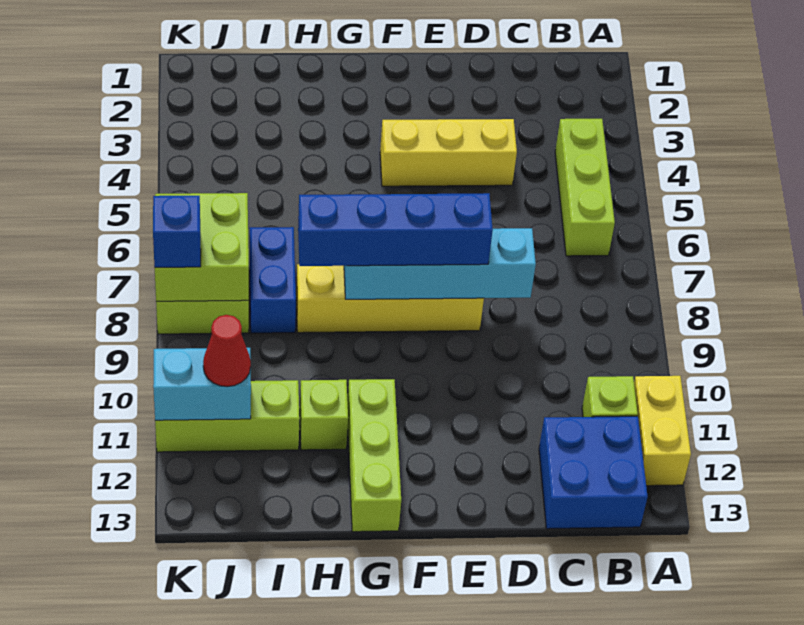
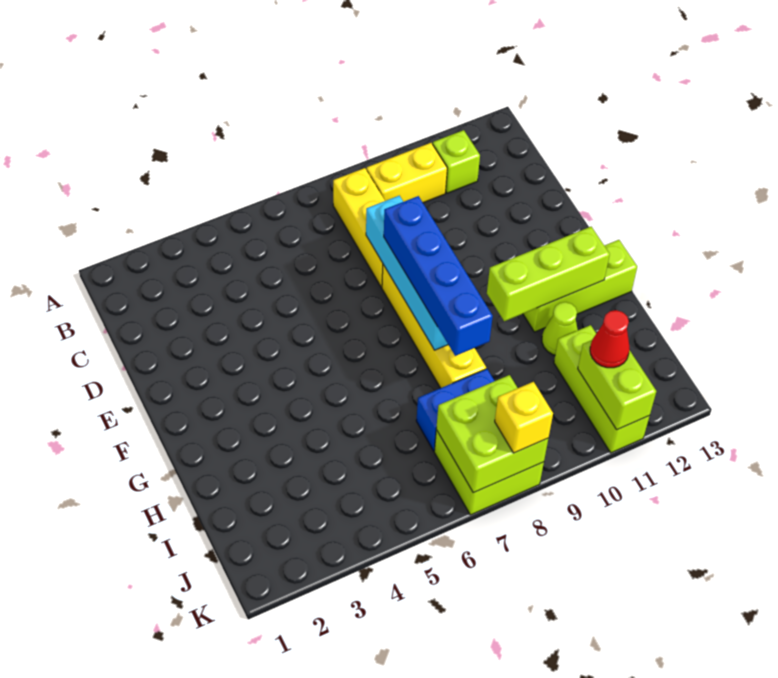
yellow brick A11:A12 level 1 -> yellow brick B9:B10 level 1
lime brick B4:B6 level 1 -> lime brick G10:G12 level 2
blue brick B12:C13 level 1 -> none
yellow brick D4:F4 level 1 -> yellow brick B8:D8 level 1
lime brick H11 level 1 -> lime cone H11 level 1
cyan brick J11:K11 level 2 -> lime brick J11:K11 level 2
blue brick K8 level 3 -> yellow brick K8 level 3

